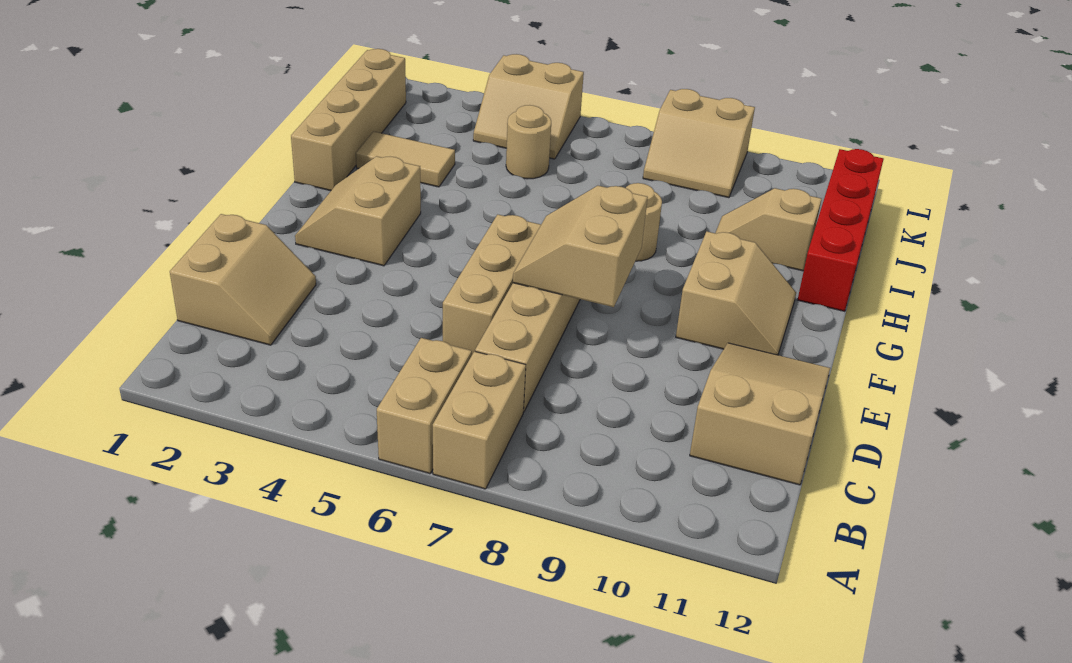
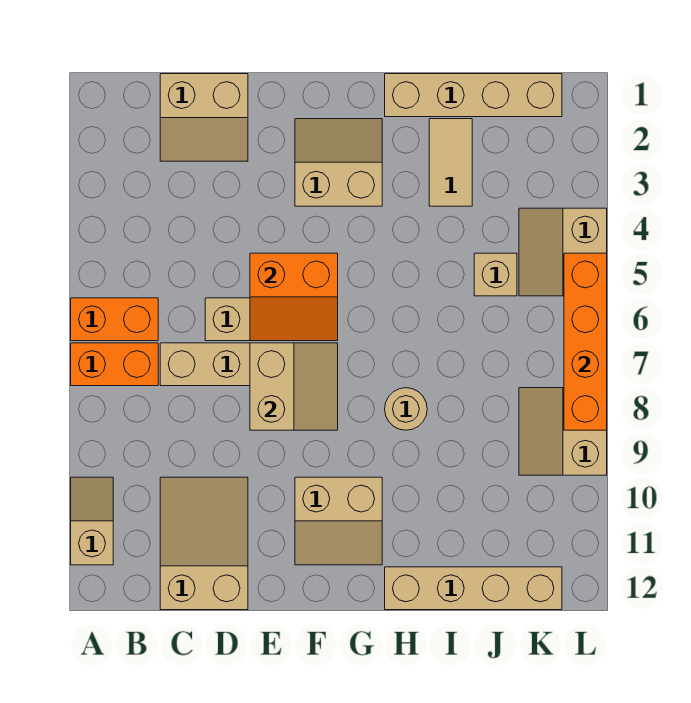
tan brick A6:B6 level 1 -> orange brick A6:B6 level 1
tan brick A7:B7 level 1 -> orange brick A7:B7 level 1
tan slope C11:E12 level 1 top C -> tan slope C10:D12 level 1 top 12
none -> orange slope E5:F6 level 2 top 5
tan slope E7:F8 level 2 top 8 -> tan slope E7:F8 level 2 top E
red brick H12:K12 level 1 -> tan brick H12:K12 level 1
tan slope I10:I11 level 1 top 11 -> tan slope A10:A11 level 1 top 11
tan round brick J5 level 1 -> tan brick J5 level 1
none -> orange brick L5:L8 level 2

